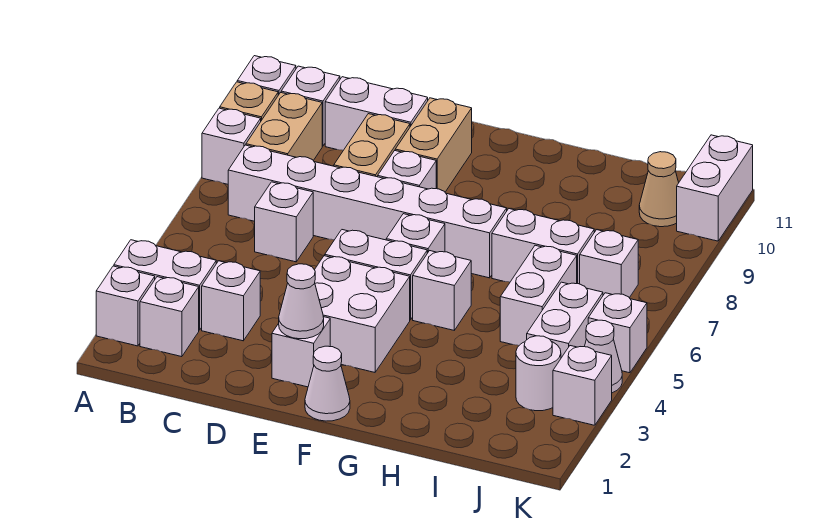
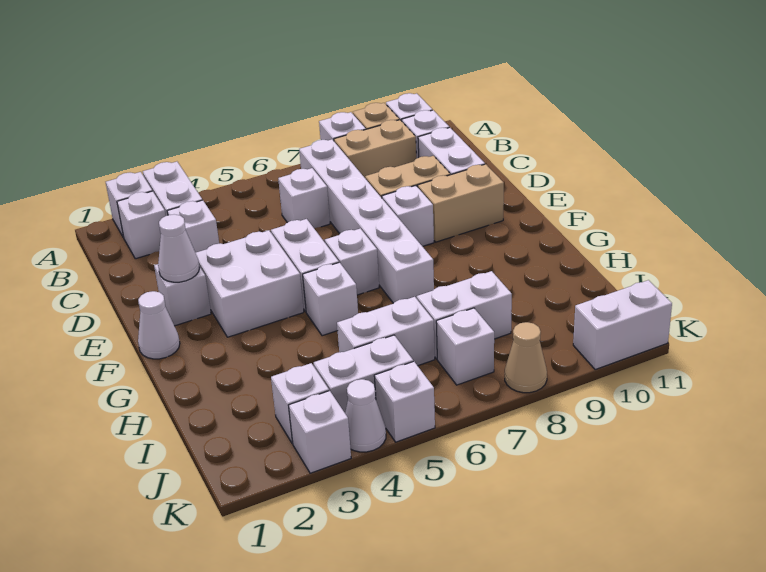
white brick H7:I7 level 1 -> white brick I7:I8 level 1
white round brick J3 level 1 -> white brick J3 level 1
tan cone J10 level 1 -> tan cone K8 level 1

